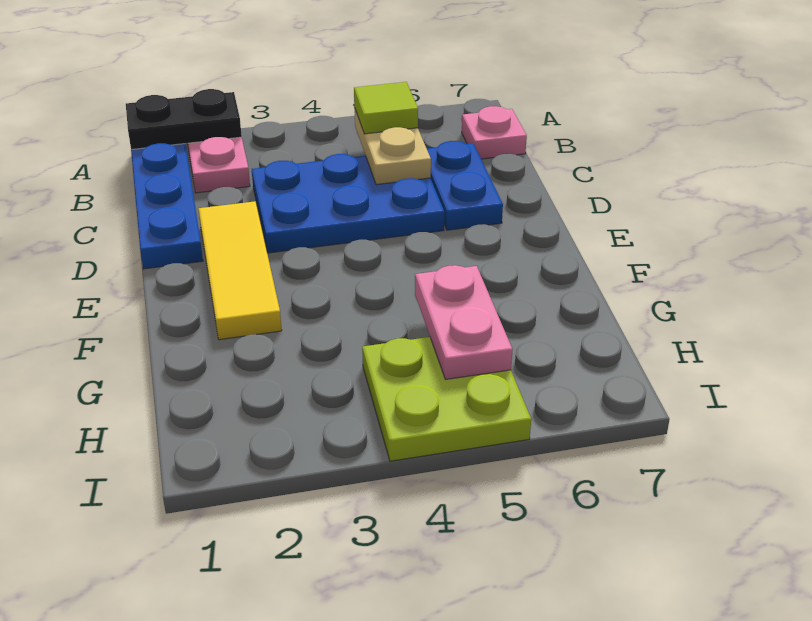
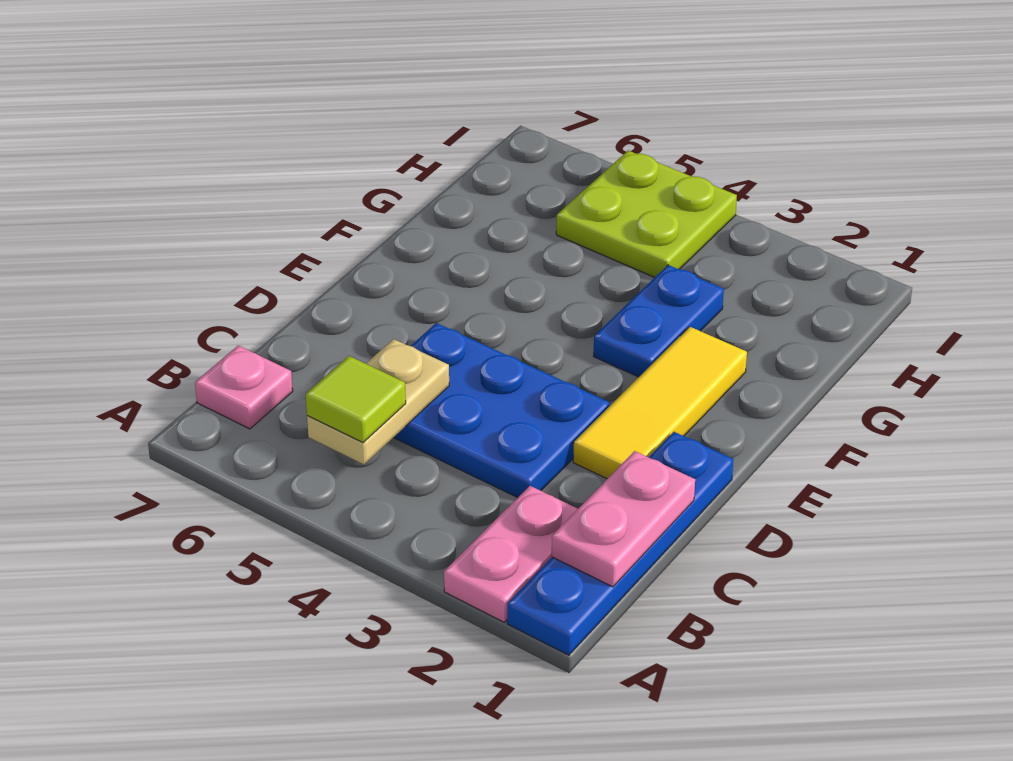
black plate A1:A2 level 2 -> none
blue plate C6:D6 level 1 -> blue plate F3:G3 level 1
pink plate G5:H5 level 2 -> pink plate B1:C1 level 2

